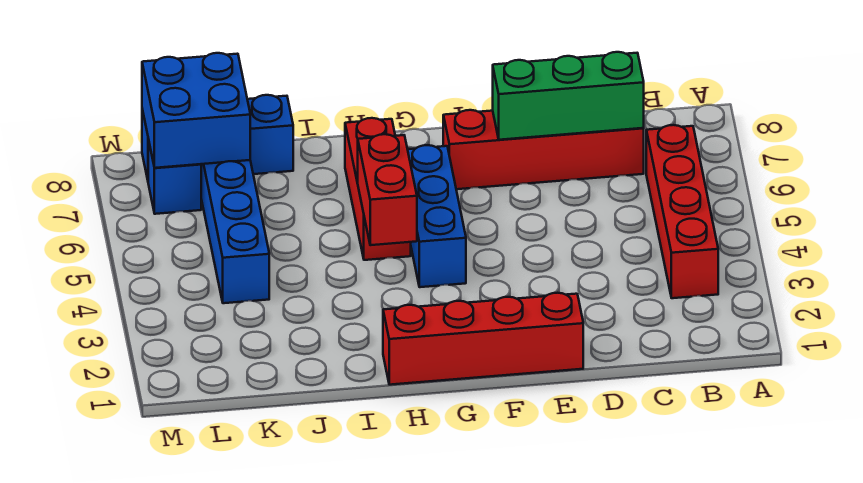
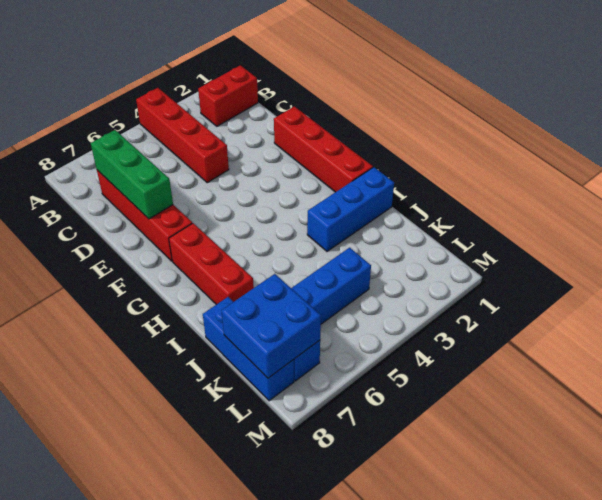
red brick B3:B6 level 1 -> red brick A4:D4 level 1
blue brick G4:G6 level 1 -> blue brick I1:I3 level 1
red brick H4:H5 level 2 -> red brick B1:B2 level 1
red brick H5:H7 level 1 -> red brick G7:I7 level 1

